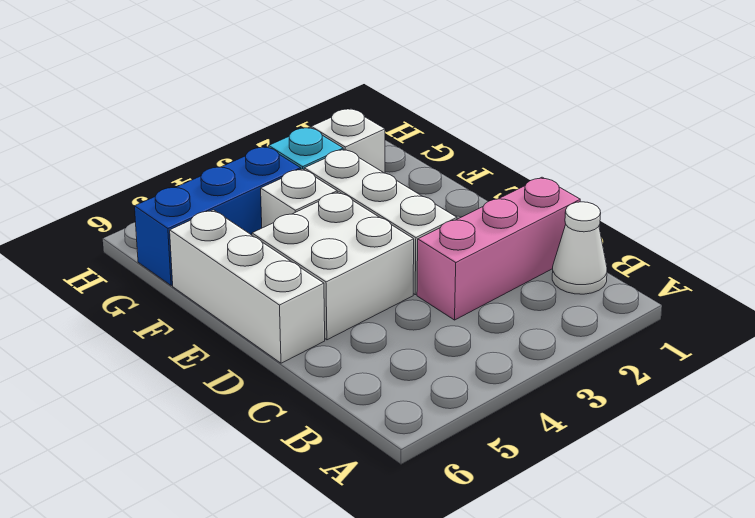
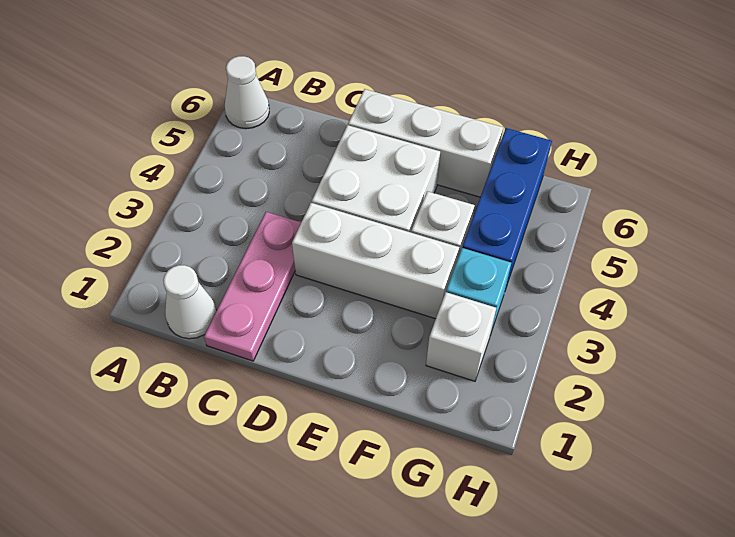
none -> white cone A6 level 1
pink brick C1:C3 level 1 -> pink plate C1:C3 level 1

